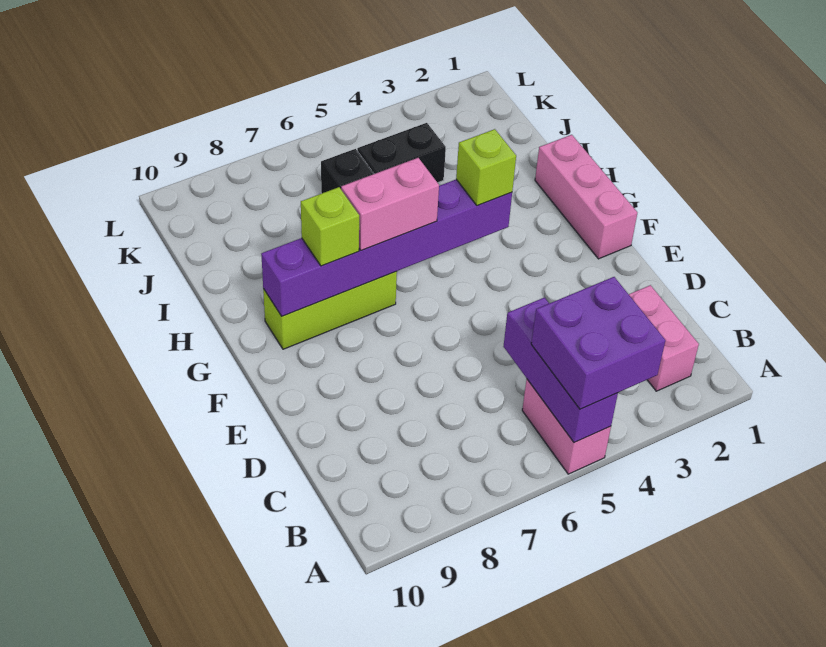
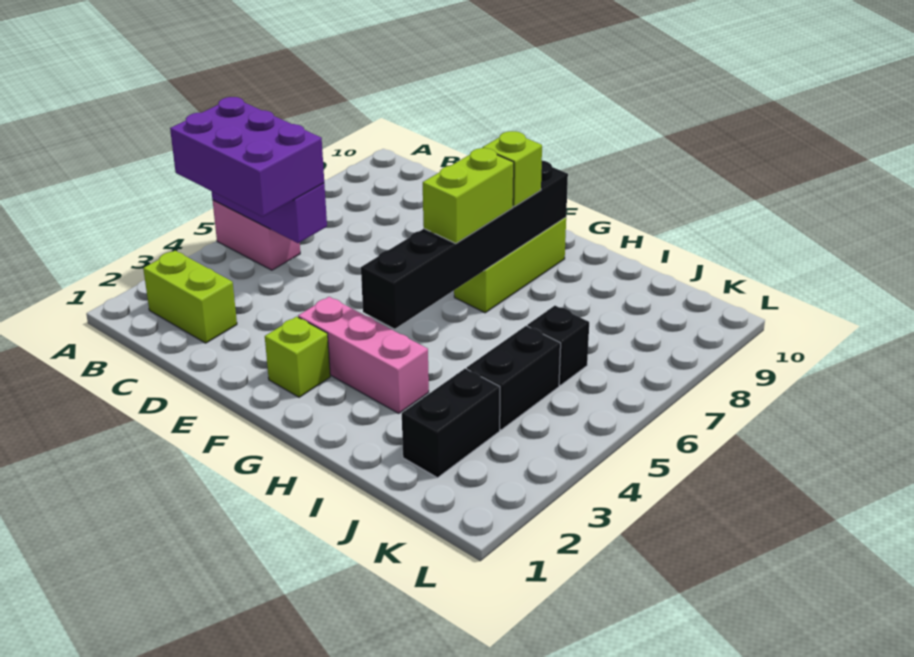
purple brick A4:B5 level 3 -> purple brick A4:C5 level 3
pink brick B2:C2 level 1 -> lime brick B2:C2 level 1
pink brick F1:H1 level 1 -> pink brick F3:H3 level 1
purple brick G4:G9 level 2 -> black brick G4:G9 level 2
lime brick G4 level 3 -> lime brick F2 level 1
pink brick G6:G7 level 3 -> lime brick G6:G7 level 3
none -> black brick J2:J3 level 1

